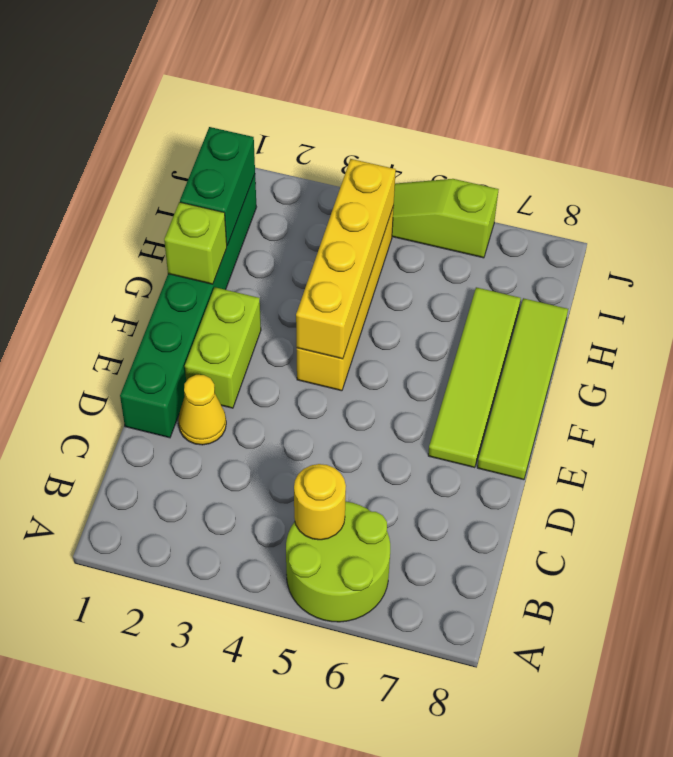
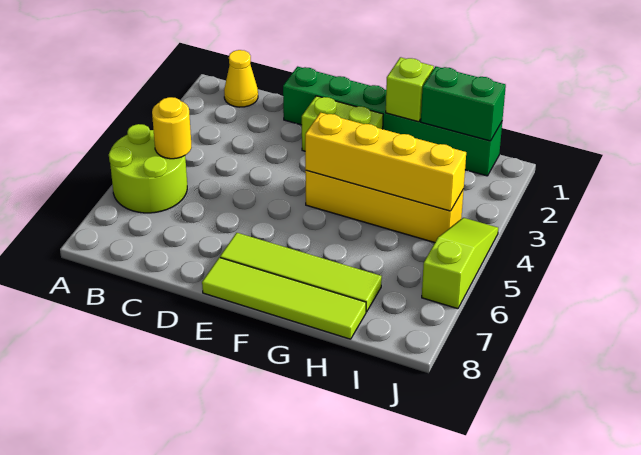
yellow cone D2 level 1 -> yellow cone B1 level 1

